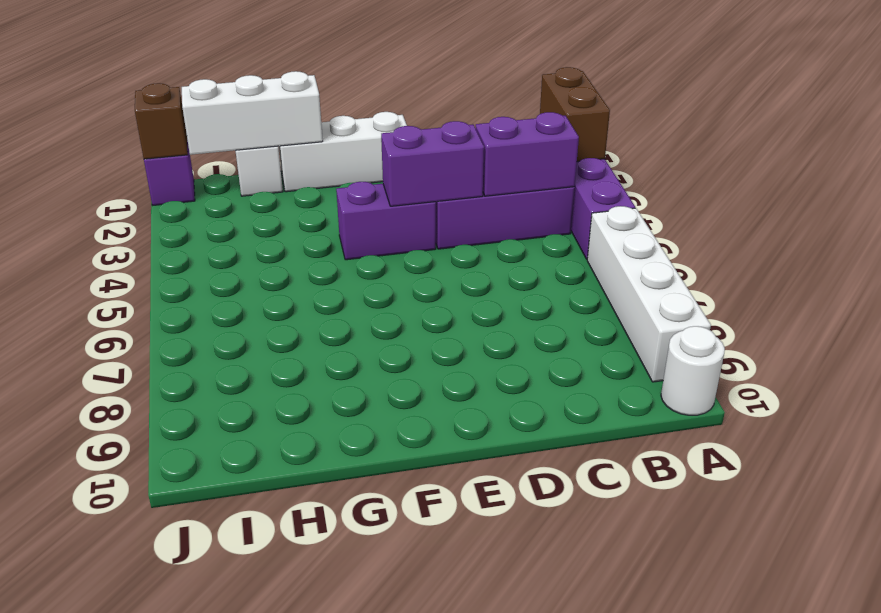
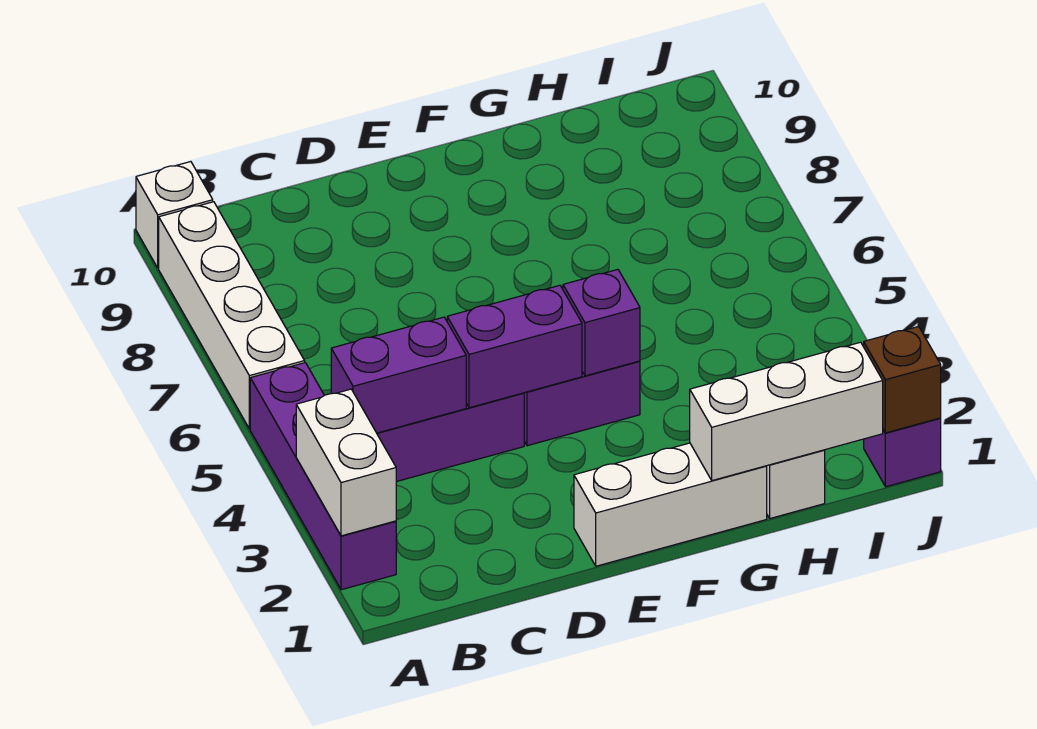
brown brick A2:A3 level 2 -> white brick A2:A3 level 2
white round brick A10 level 1 -> white brick A10 level 1
none -> purple brick F4 level 2

